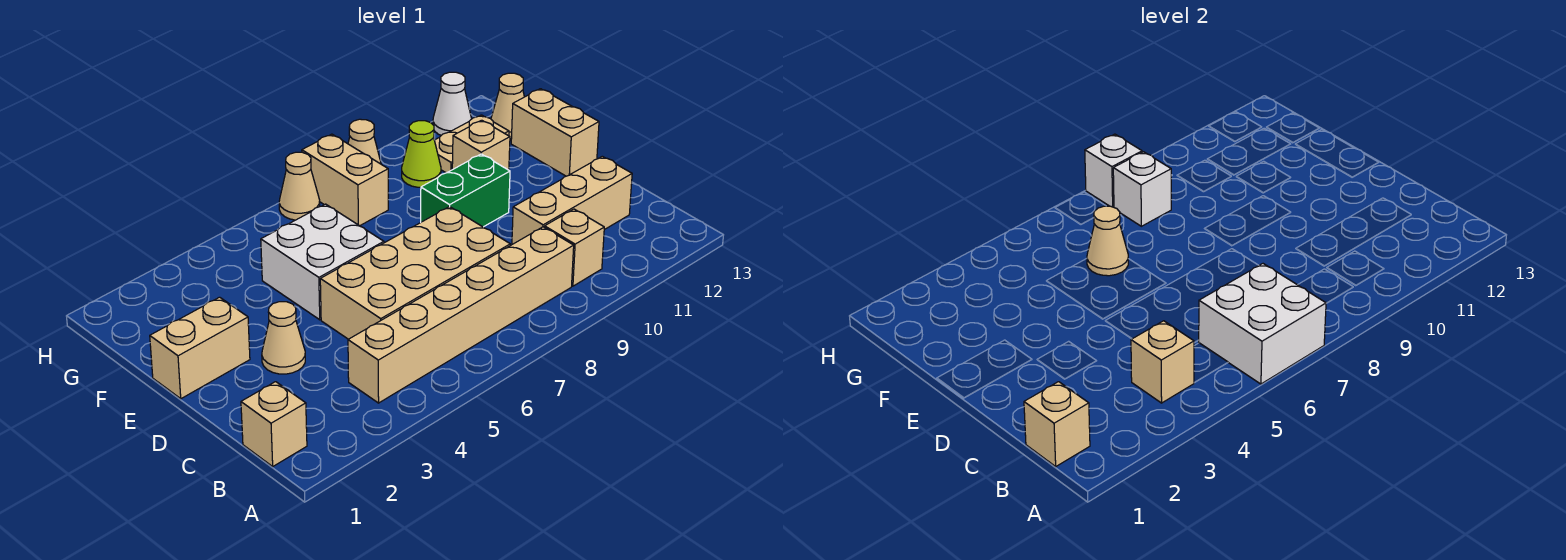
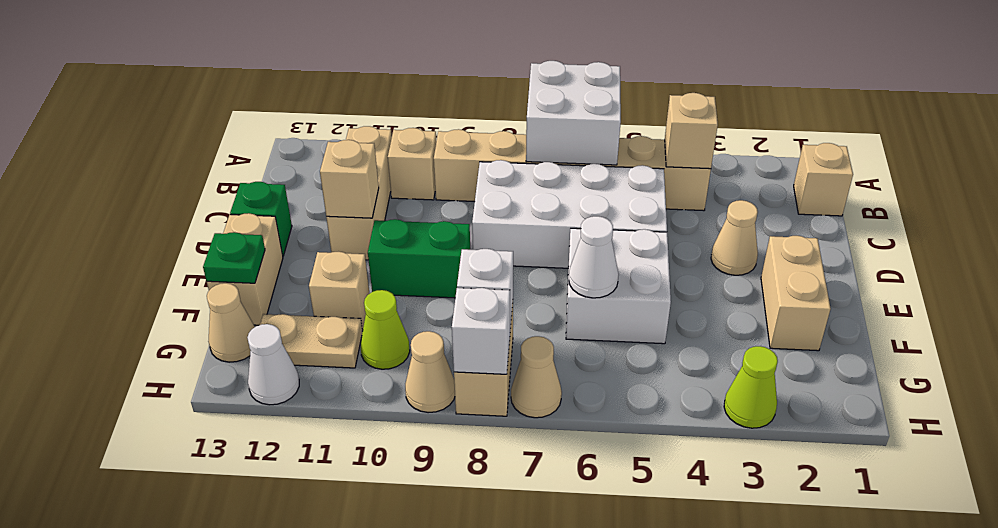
tan brick B1 level 2 -> tan brick D11 level 2
tan brick C5:D8 level 1 -> white brick C5:D8 level 1
tan brick C10:C12 level 1 -> tan brick B11:D11 level 1
none -> green brick D13 level 1
tan brick E1:E2 level 1 -> tan brick E2:F2 level 1
tan cone F6 level 2 -> white cone F6 level 2
none -> green plate F13 level 2
none -> lime cone H3 level 1

